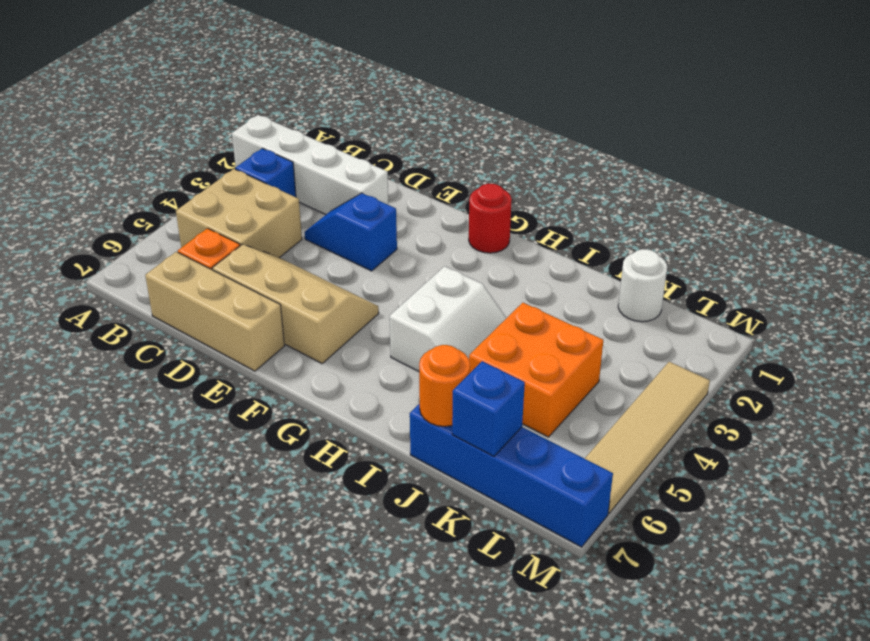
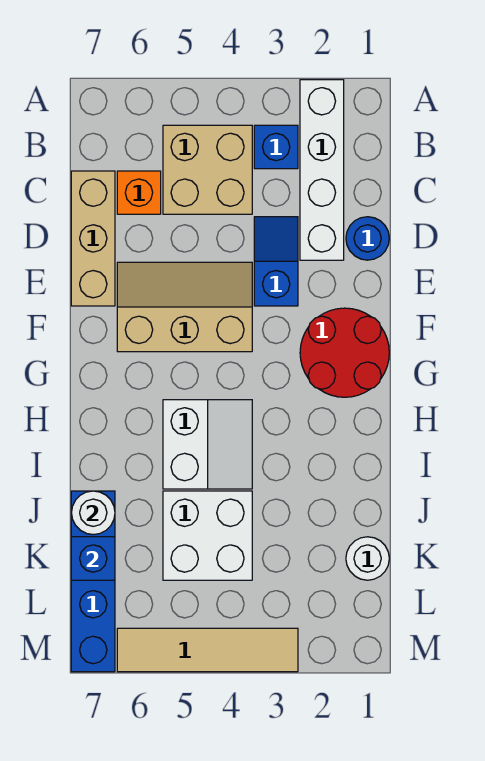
none -> blue round brick D1 level 1
tan slope D5:F6 level 1 top 6 -> tan slope E4:F6 level 1 top F
red round brick G1 level 1 -> red round brick F1:G2 level 1
white slope H4:I5 level 1 top H -> white slope H4:I5 level 1 top 5
orange brick J4:K5 level 1 -> white brick J4:K5 level 1
orange round brick J7 level 2 -> white round brick J7 level 2

